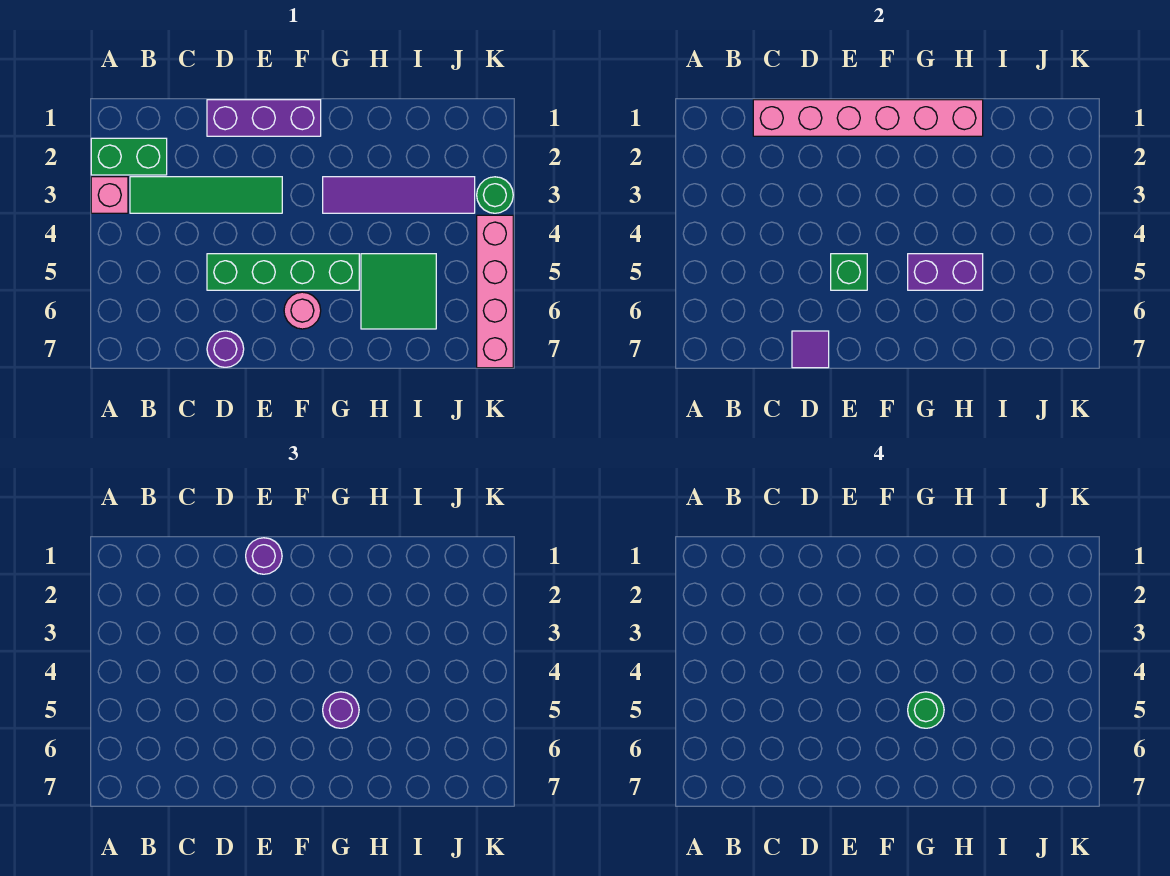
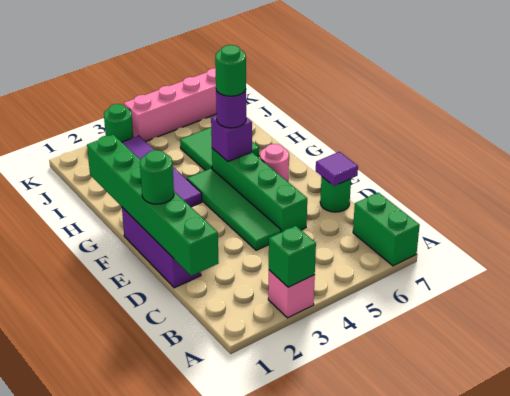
green brick A2:B2 level 1 -> green brick A7:B7 level 1
green tile B3:E3 level 1 -> green tile D4:G4 level 1
pink brick C1:H1 level 2 -> green brick C1:H1 level 2
purple round brick D7 level 1 -> green round brick D7 level 1
purple round brick E1 level 3 -> green round brick E1 level 3
green brick E5 level 2 -> green brick A3 level 2
purple brick G5:H5 level 2 -> purple brick G5 level 2

